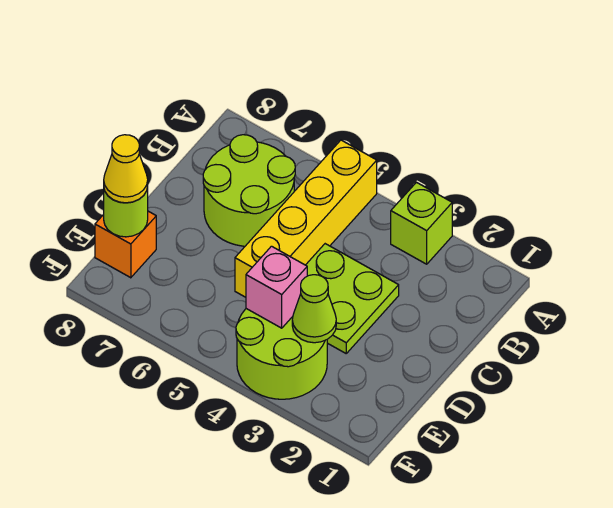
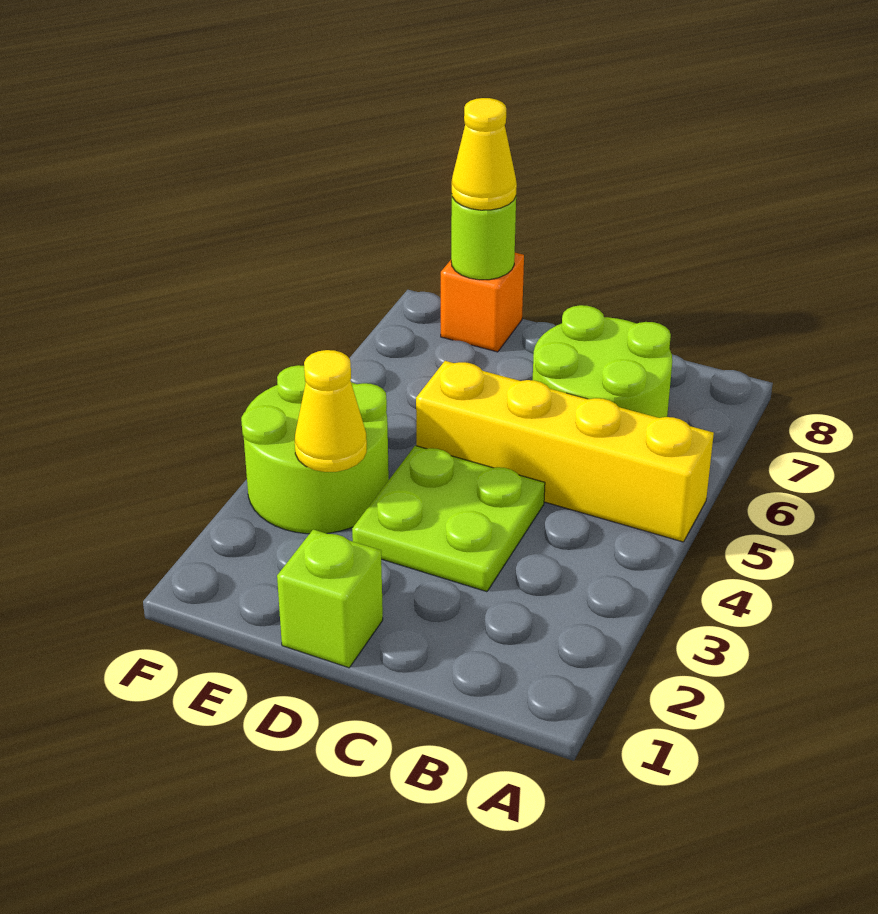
lime brick A3 level 1 -> lime brick D1 level 1
lime cone E3 level 2 -> yellow cone E3 level 2
pink brick E4 level 2 -> none

